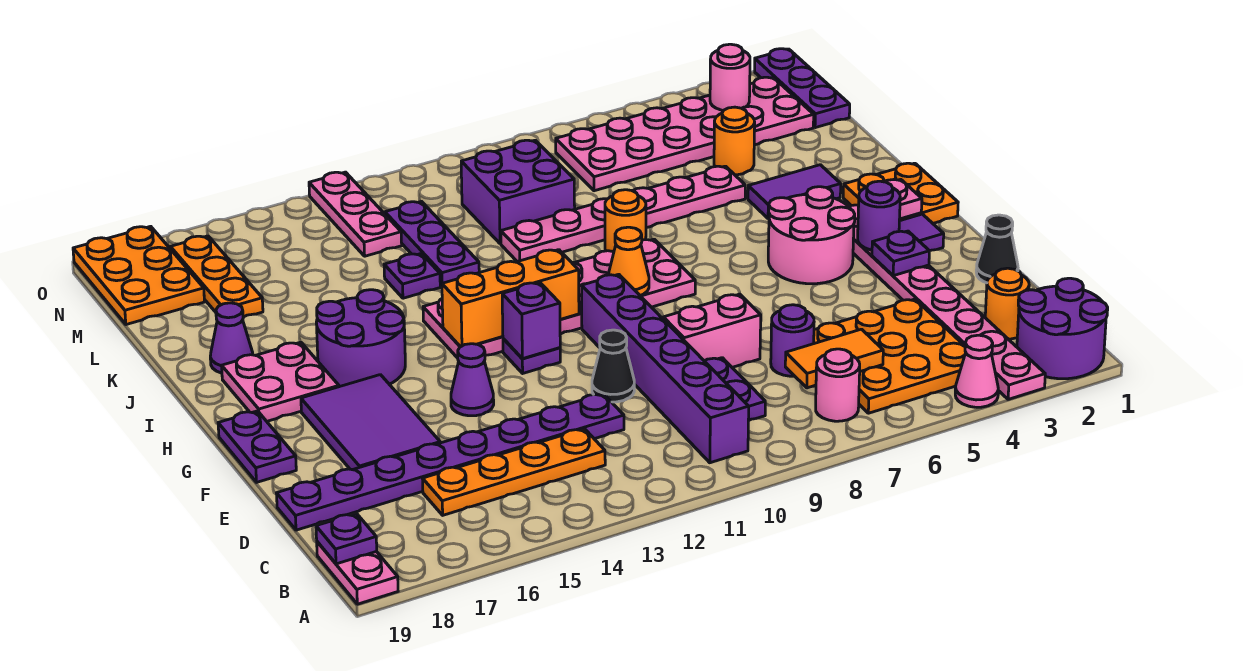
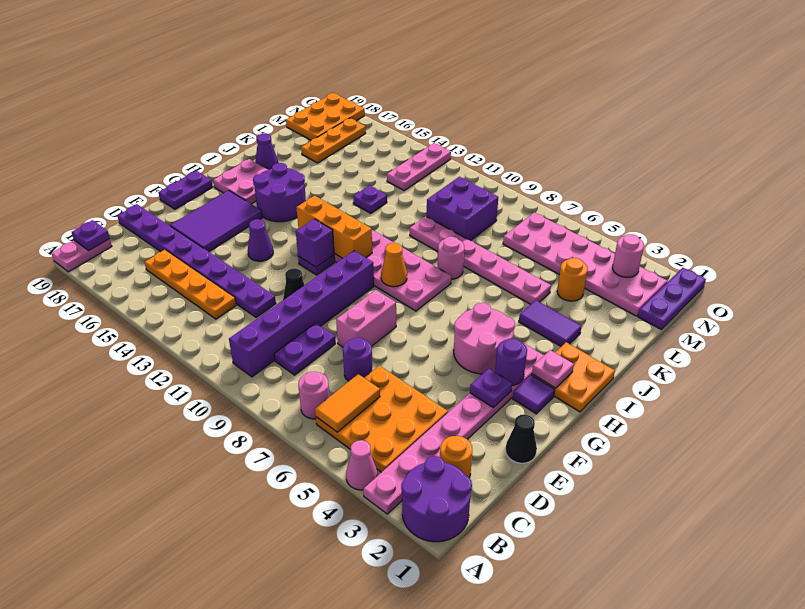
orange tile C6:C7 level 2 -> orange tile B6:C6 level 2
pink brick E8:E9 level 1 -> pink brick E8:F8 level 1
orange round brick J8 level 1 -> pink round brick J8 level 1
purple plate K12:M12 level 1 -> none

